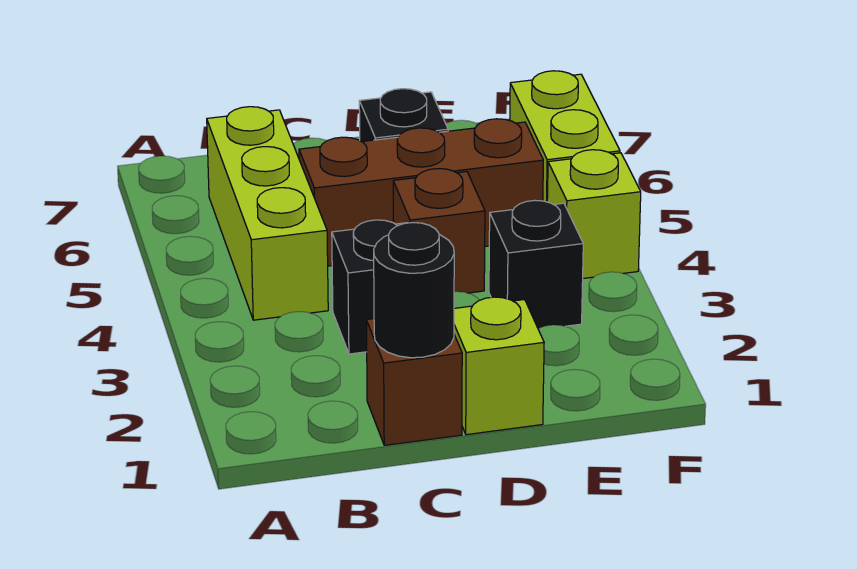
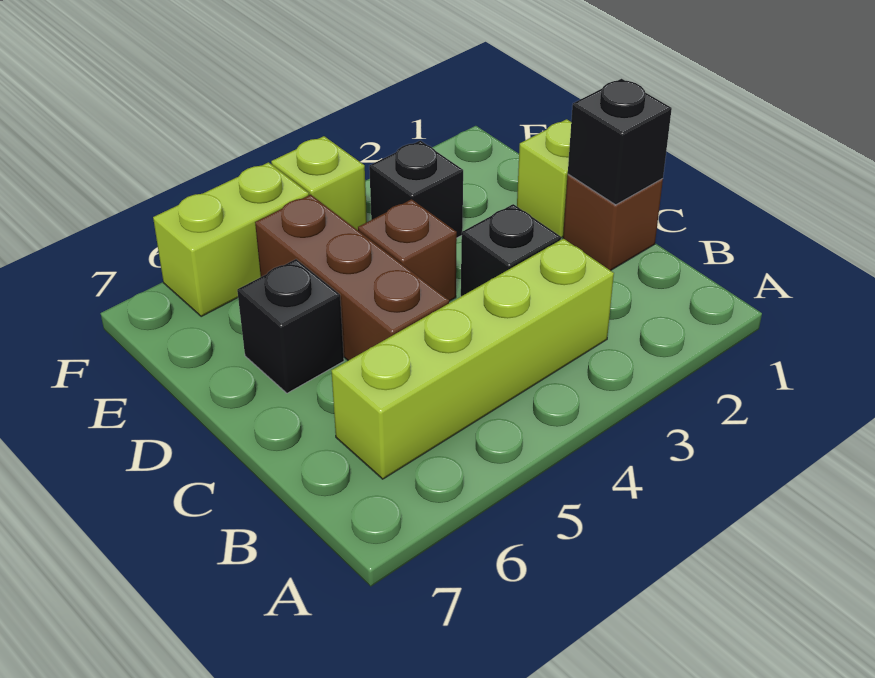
lime brick B4:B6 level 1 -> lime brick B3:B6 level 1
black round brick C1 level 2 -> black brick C1 level 2

